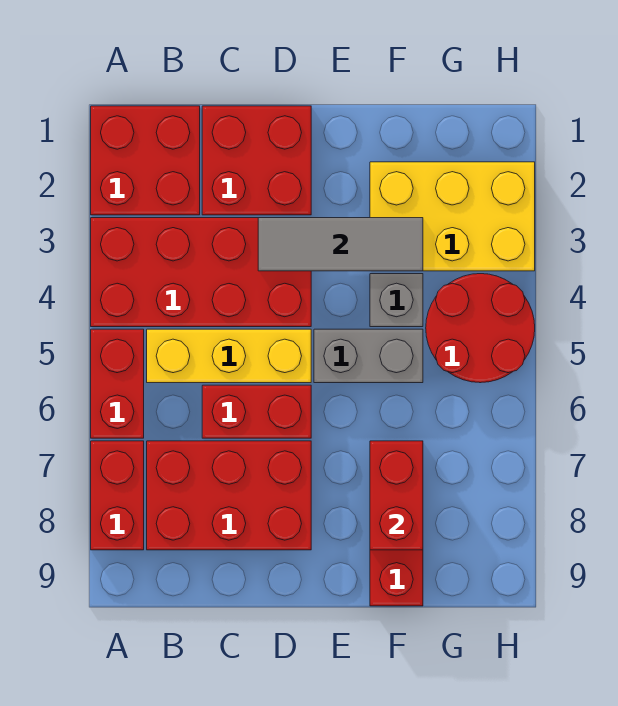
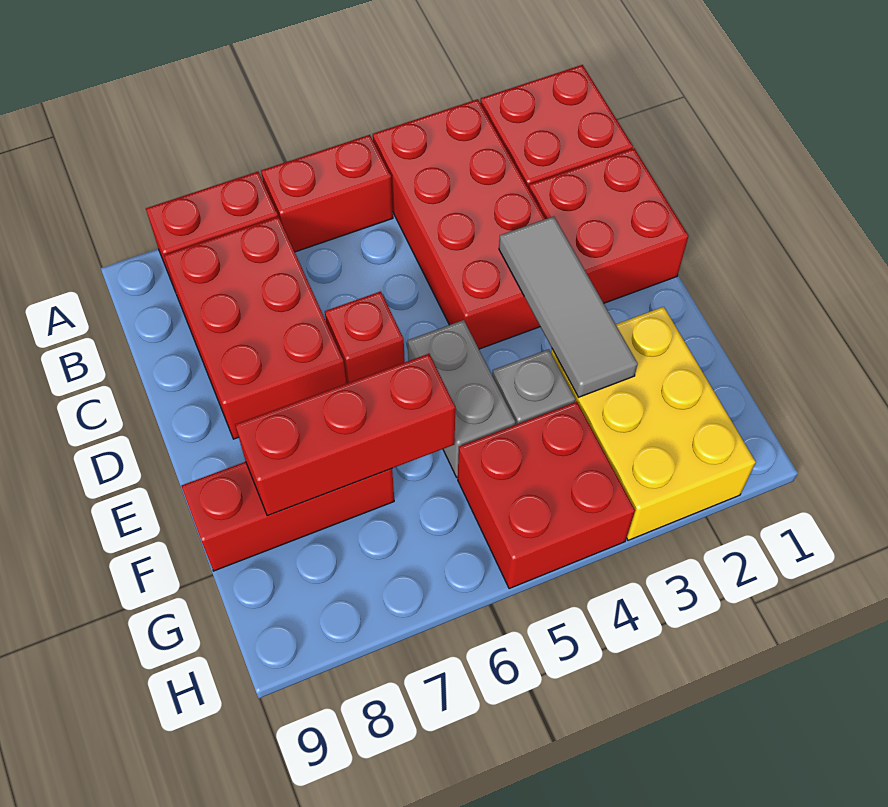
yellow brick B5:D5 level 1 -> none
red brick C6:D6 level 1 -> red brick D6 level 1
red brick F7:F8 level 2 -> red brick F6:F8 level 2
red round brick G4:H5 level 1 -> red brick G4:H5 level 1

